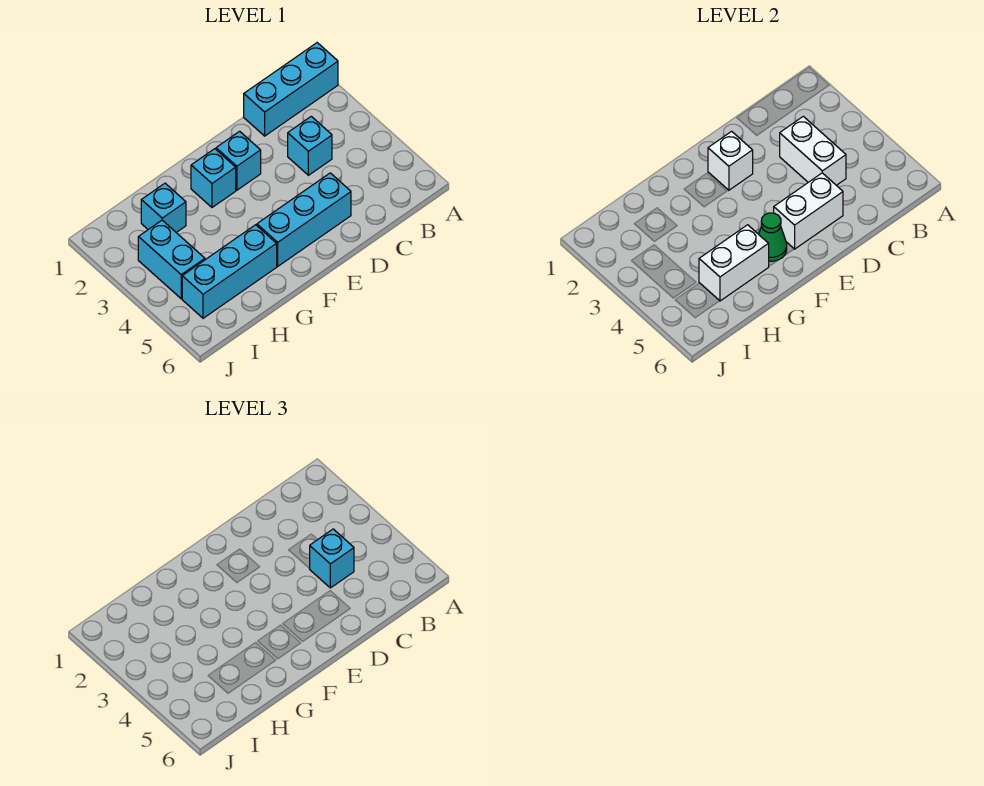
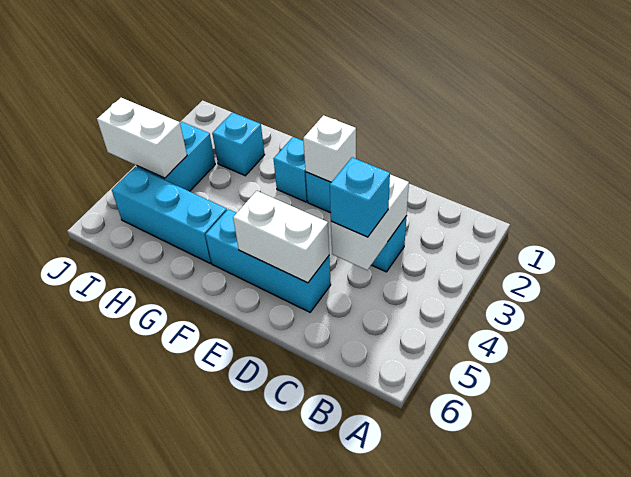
cyan brick A1:C1 level 1 -> none
green cone F5 level 2 -> none
white brick G5:H5 level 2 -> white brick I4:J4 level 2

